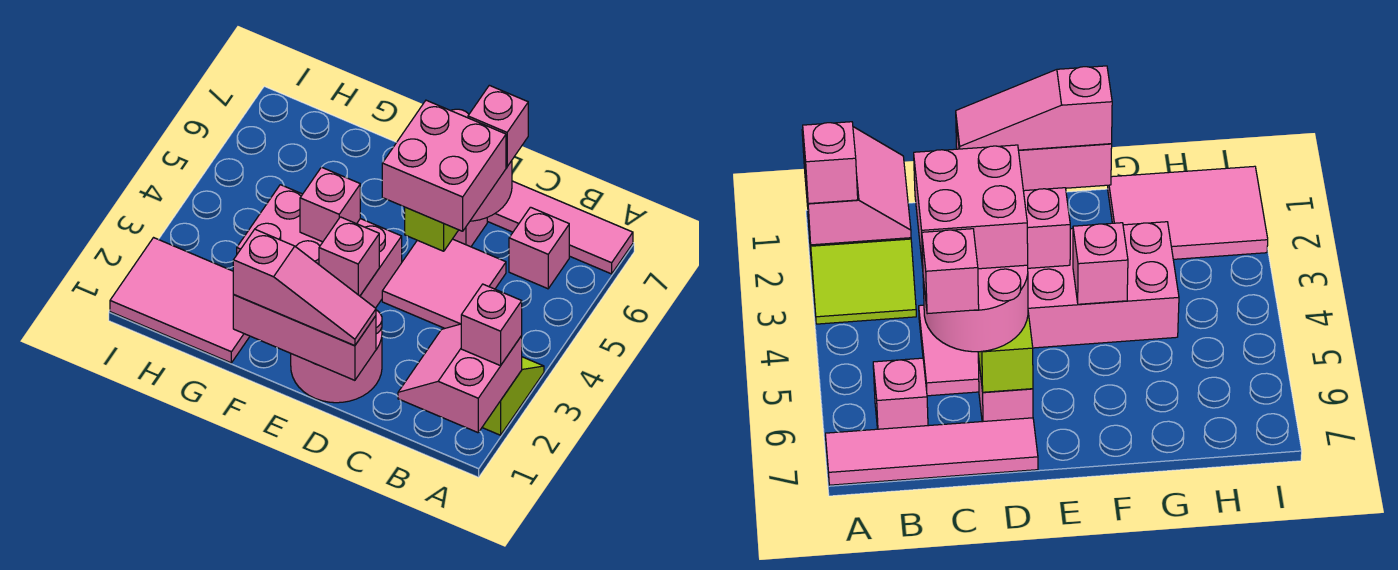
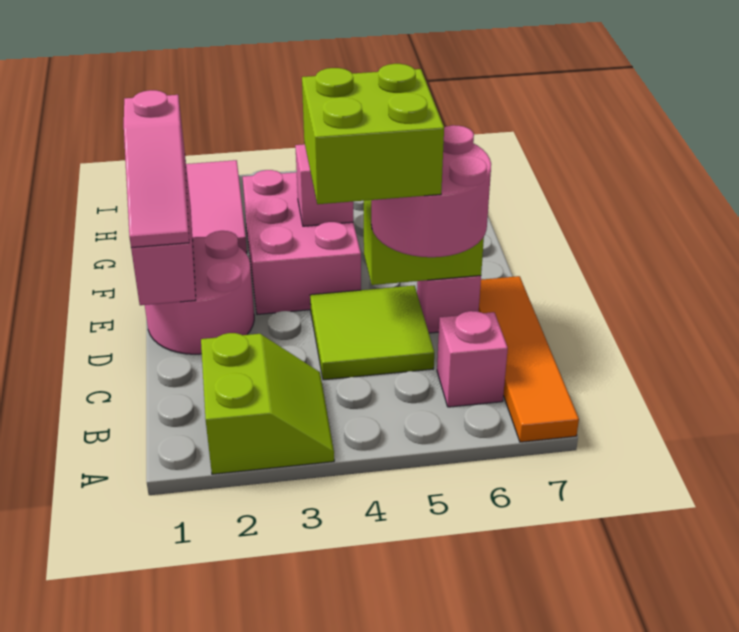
pink slope A1:B2 level 2 top A -> none
pink brick A2 level 3 -> none
pink tile A7:D7 level 1 -> orange tile A7:D7 level 1
pink tile C4:D5 level 1 -> lime tile C4:D5 level 1
pink brick C4:D5 level 4 -> lime brick C4:D5 level 4
pink brick C6 level 4 -> none
pink brick E3 level 2 -> none

